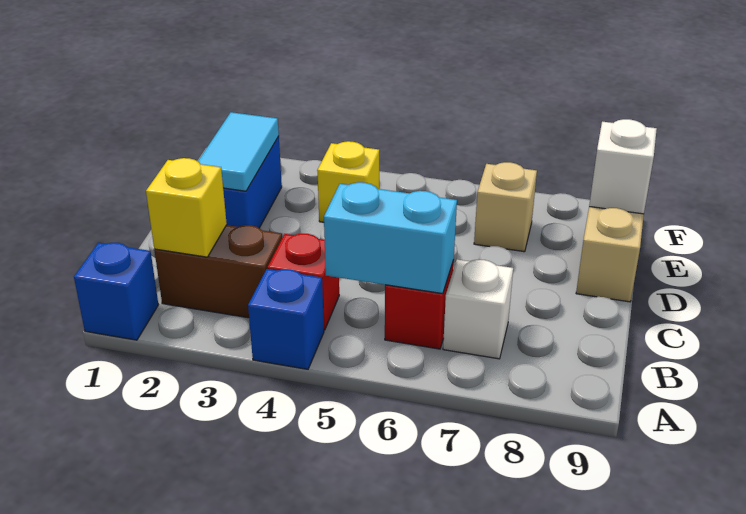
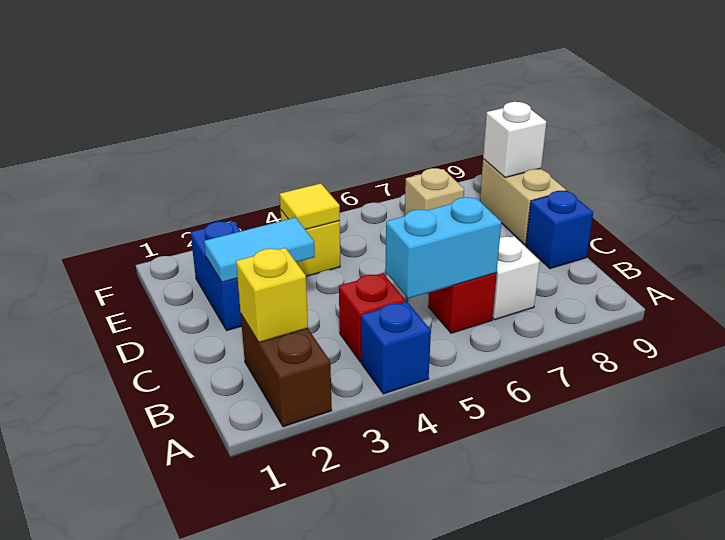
blue brick A1 level 1 -> blue brick C9 level 1
brown brick B2:B3 level 1 -> brown brick A2:B2 level 1
cyan tile D2:E2 level 2 -> cyan tile D2:D3 level 2
none -> yellow tile E4 level 2

